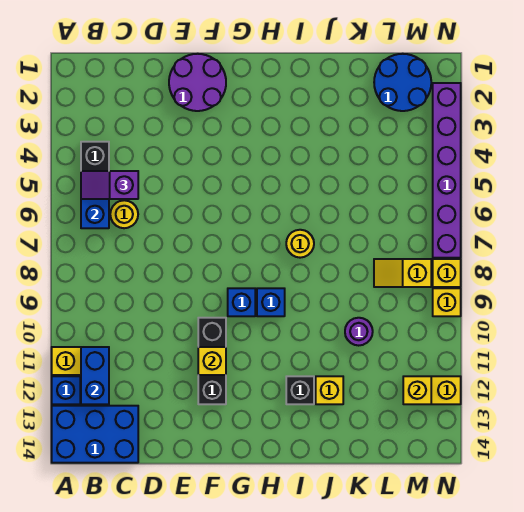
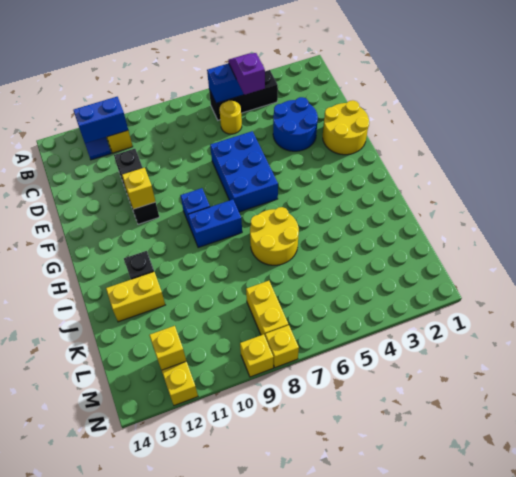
blue brick A13:C14 level 1 -> blue brick E6:G7 level 1
purple round brick E1:F2 level 1 -> yellow round brick E1:F2 level 1
black brick F10:F12 level 1 -> black brick D11:F11 level 1
blue brick H9 level 1 -> blue brick H8:H9 level 1
yellow round brick I7 level 1 -> yellow round brick I6:J7 level 1
yellow brick J12 level 1 -> yellow brick J12:J13 level 1
purple round brick K10 level 1 -> none
blue round brick L1:M2 level 1 -> blue round brick D3:E4 level 1
yellow slope L8:M8 level 1 top M -> yellow brick L8:M8 level 1
purple brick N2:N7 level 1 -> none

